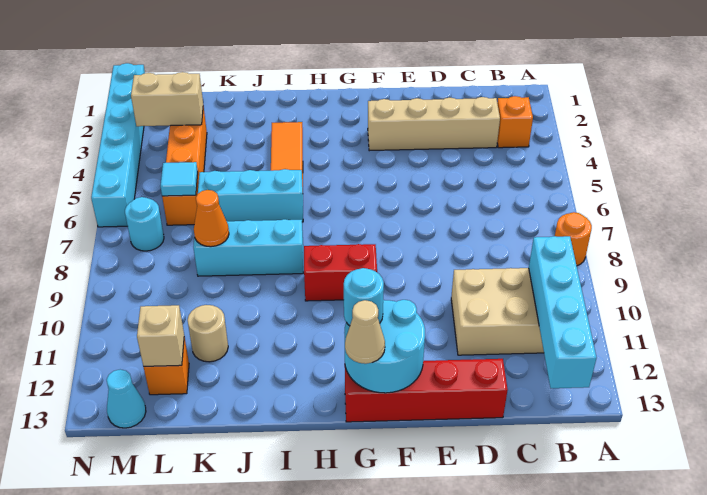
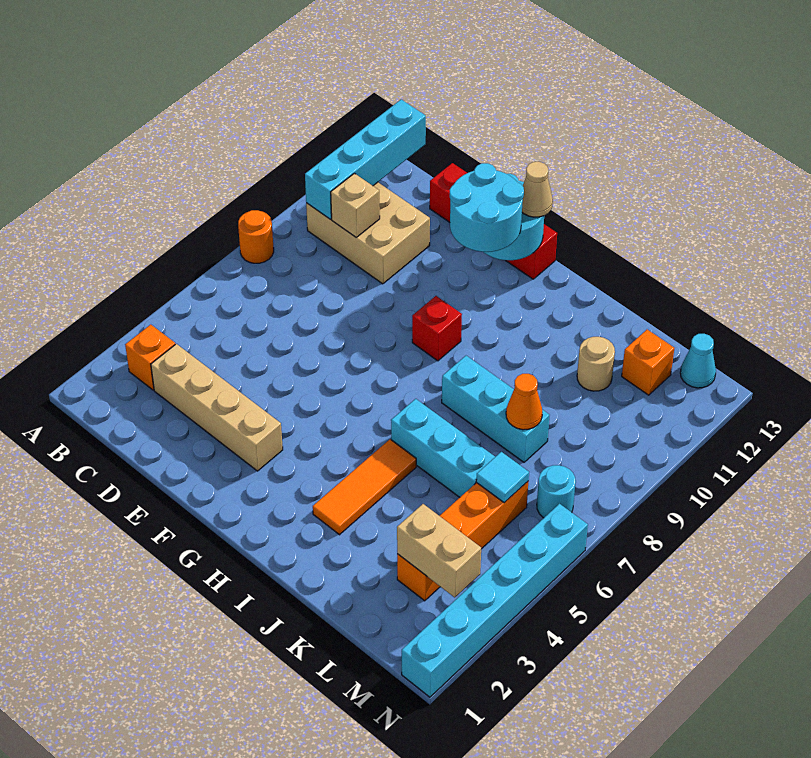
red brick G9:H9 level 1 -> red brick G9 level 1
cyan round brick G12 level 3 -> cyan round brick F11:G12 level 3
tan brick L12 level 2 -> tan brick C10 level 2

